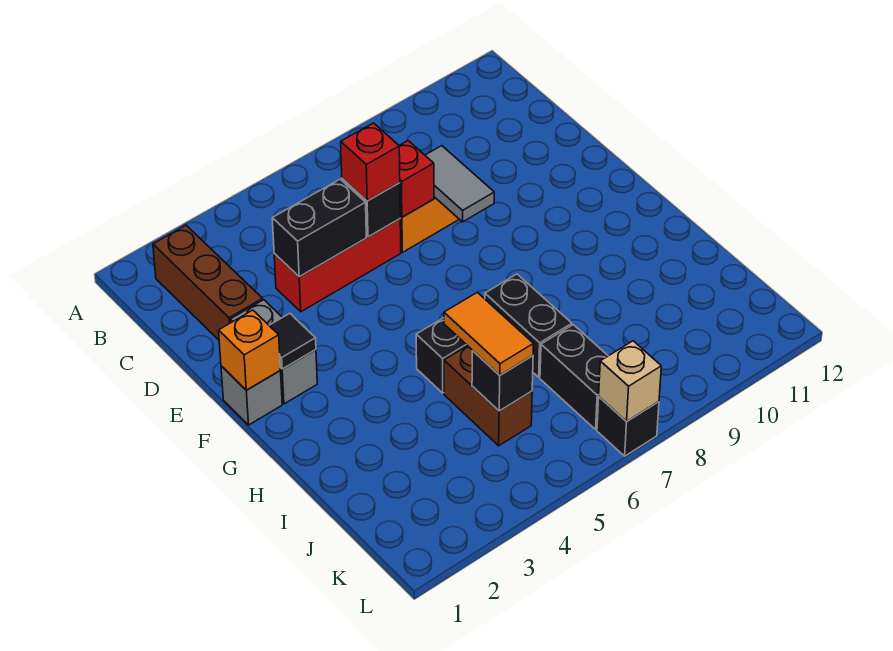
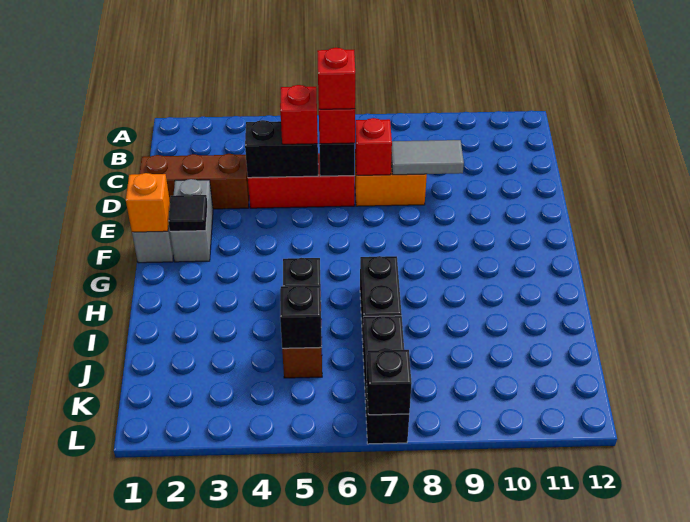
brown brick B2:D2 level 1 -> brown brick D1:D3 level 1
none -> red brick D5 level 3
none -> red brick D6 level 4
grey tile D8:E8 level 2 -> grey tile D8:D9 level 2
orange tile I5:J5 level 3 -> none
tan brick L7 level 2 -> black brick L7 level 2

